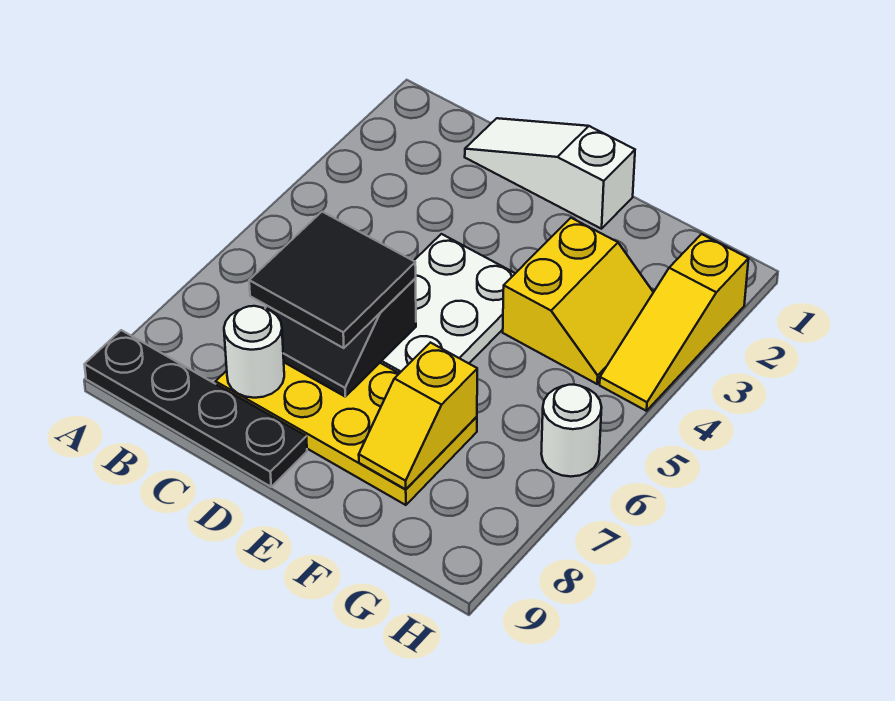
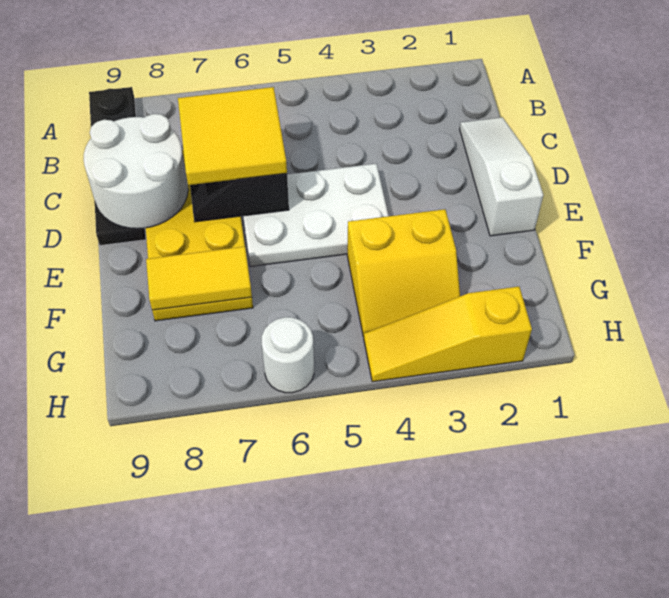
black tile C6:D7 level 3 -> yellow tile C6:D7 level 3
white round brick C8 level 2 -> white round brick C8:D9 level 2
yellow slope F7:F8 level 2 top 7 -> yellow tile F7:F8 level 2

